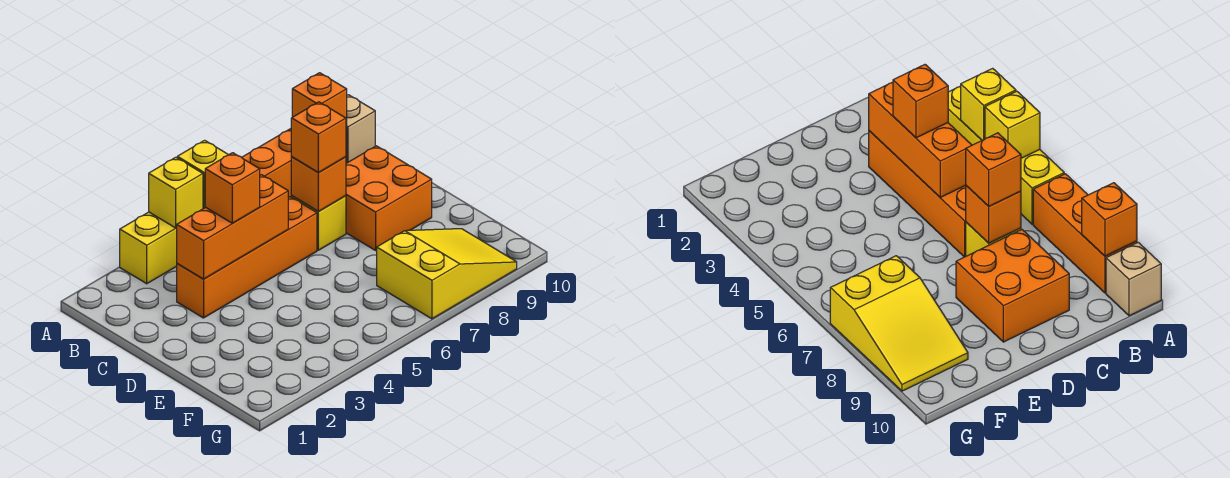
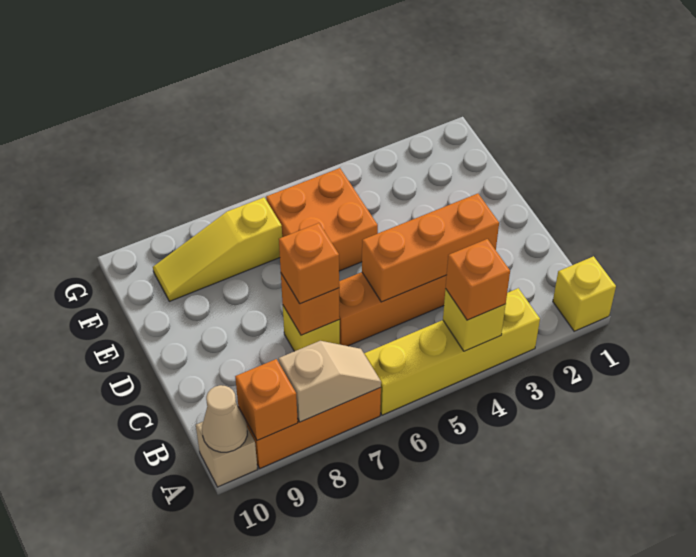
yellow brick A5 level 2 -> yellow brick A1 level 1
none -> tan slope A7:A8 level 2 top 8
none -> tan cone A10 level 2
orange brick C4 level 3 -> orange brick A4 level 3
orange brick C8:D9 level 1 -> orange brick E5:F6 level 1
yellow slope F7:G9 level 1 top 7 -> yellow slope F7:F9 level 1 top 7

